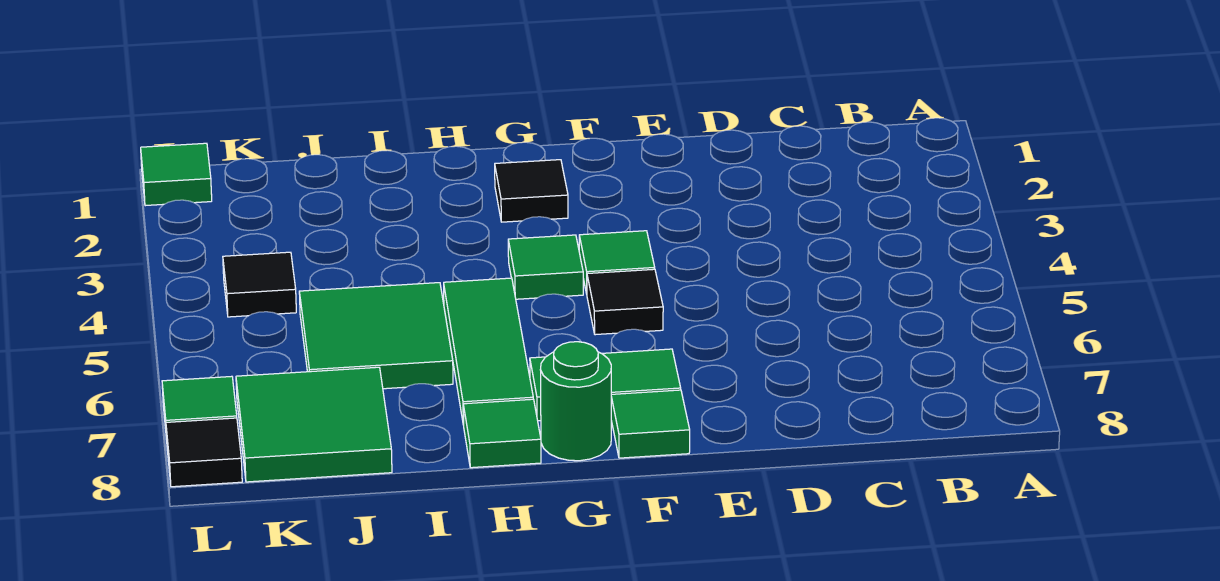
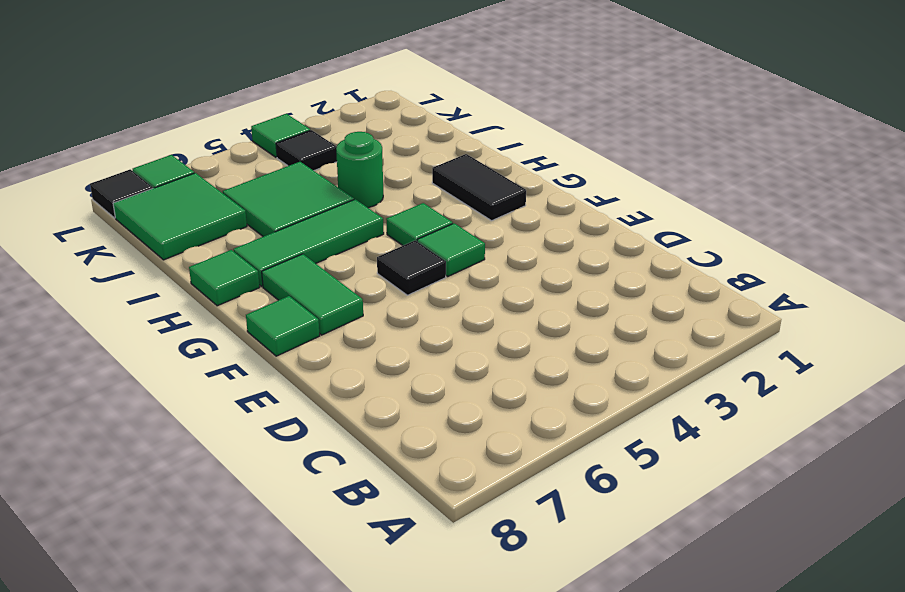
black tile G2 level 1 -> black tile G2:H2 level 1
green round brick G8 level 1 -> green round brick I4 level 1
green tile L1 level 1 -> green tile L4 level 1

